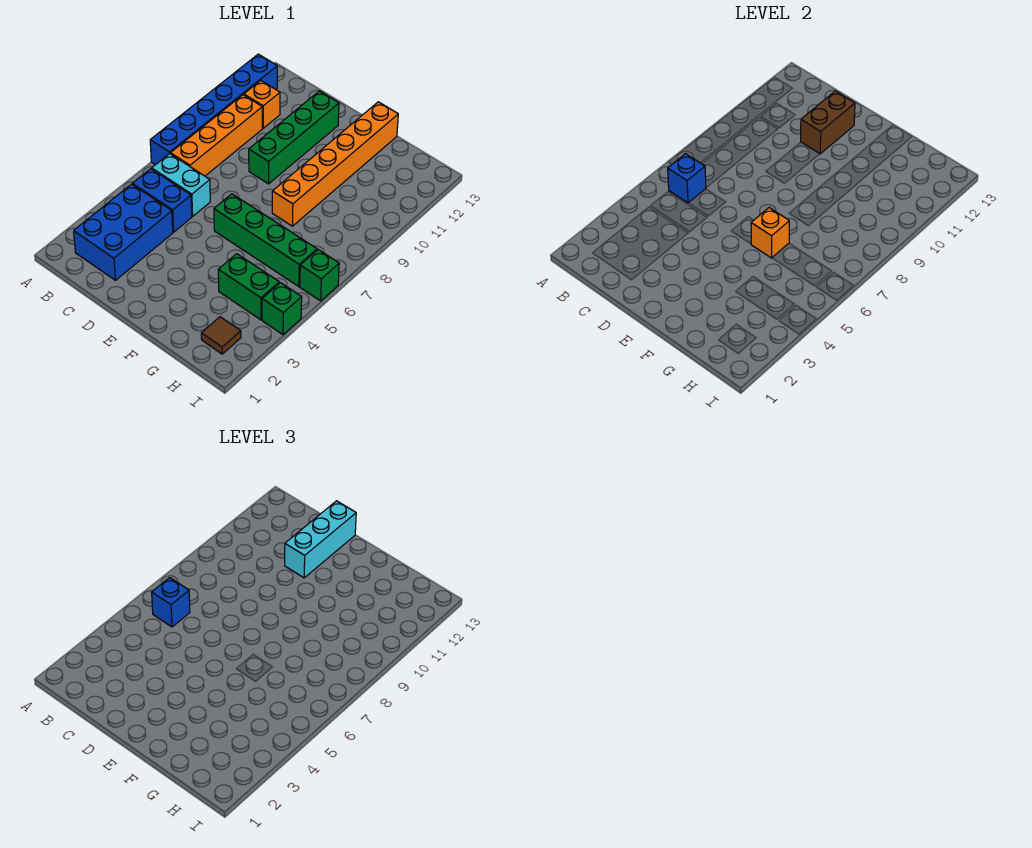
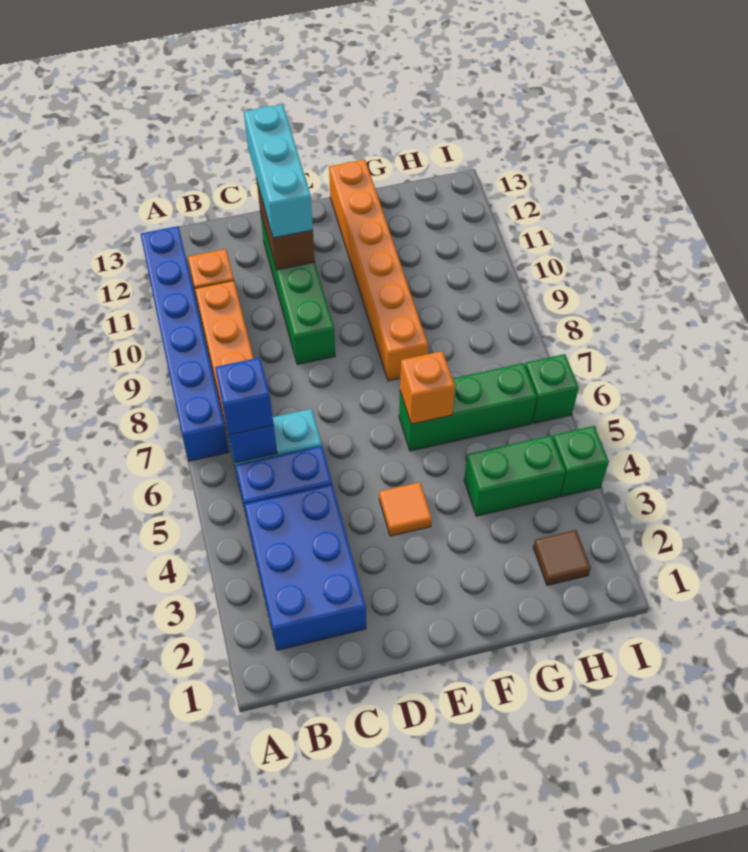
none -> orange tile E4 level 1
green brick E6:H6 level 1 -> green brick F6:H6 level 1

